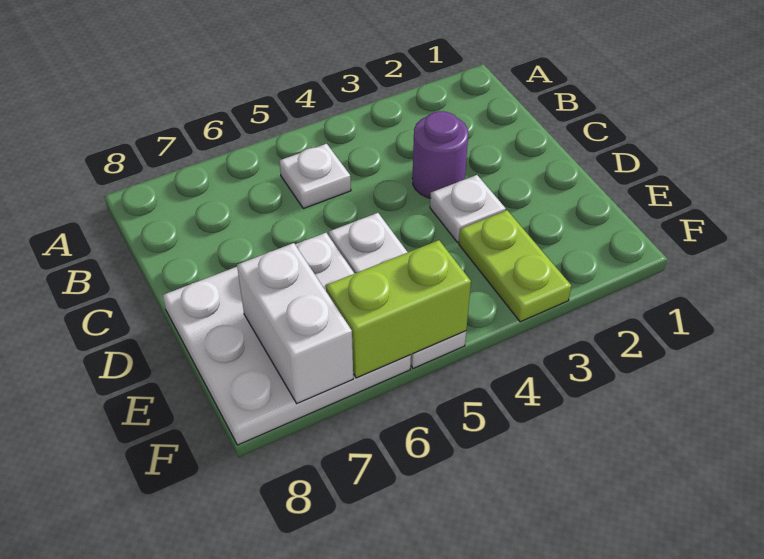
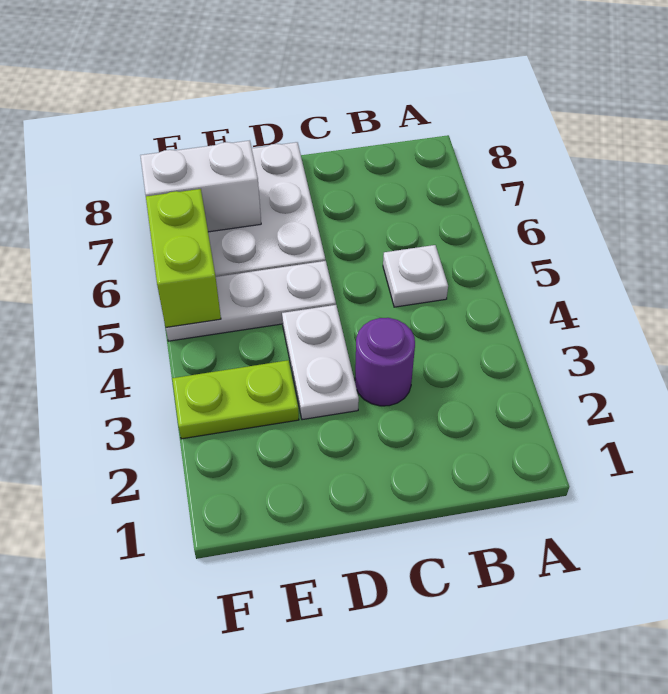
white plate D3 level 1 -> white plate D3:D4 level 1

